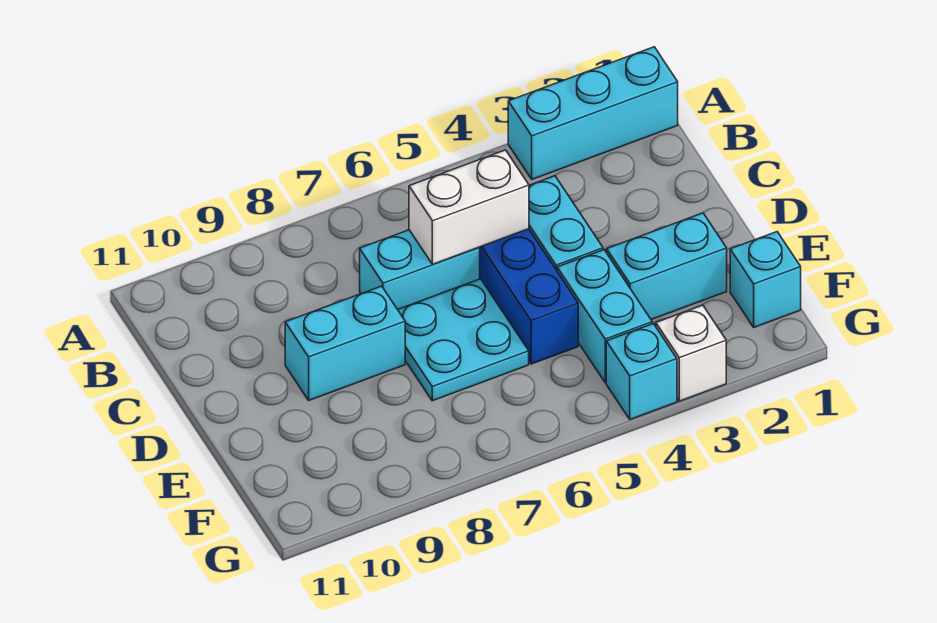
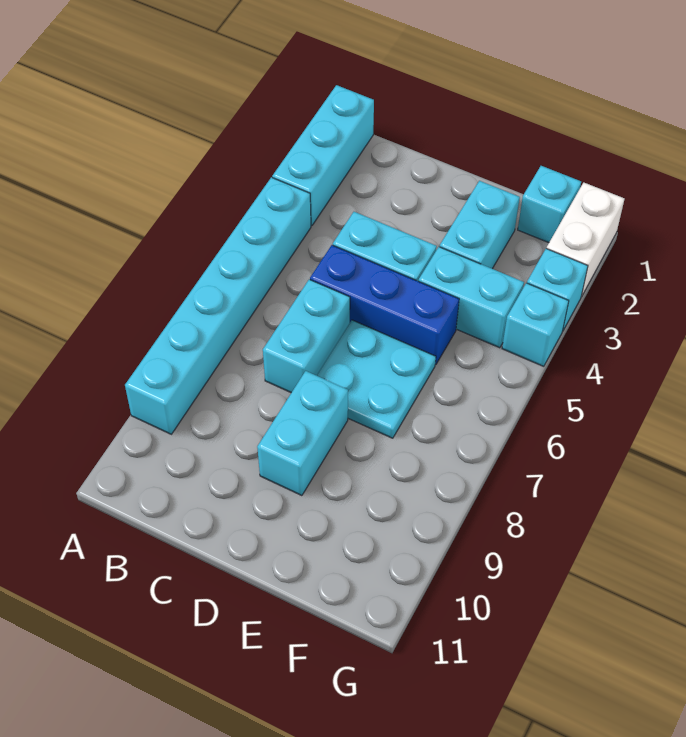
none -> cyan brick A4:A9 level 1
white brick C5:C6 level 2 -> white brick G1:G2 level 1
white brick G3 level 1 -> cyan brick G3 level 1

